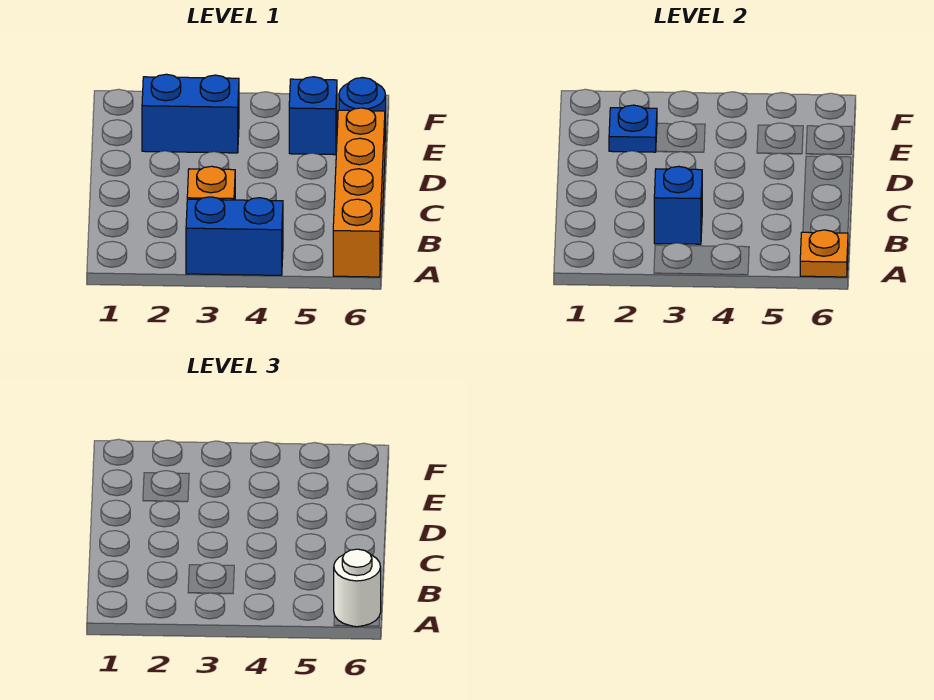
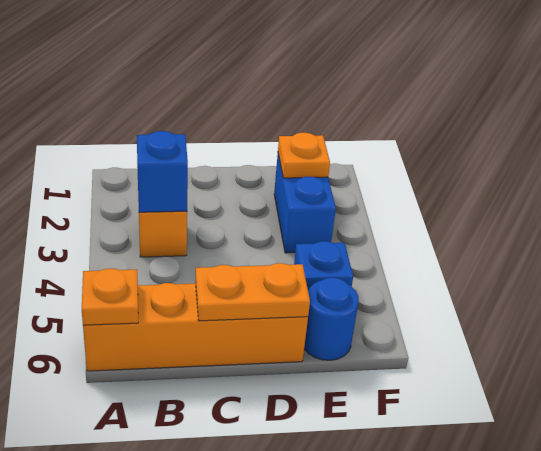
blue brick A3:A4 level 1 -> none
white round brick A6 level 3 -> none
none -> orange plate C6:D6 level 2
blue plate E2 level 2 -> orange plate E2 level 2

